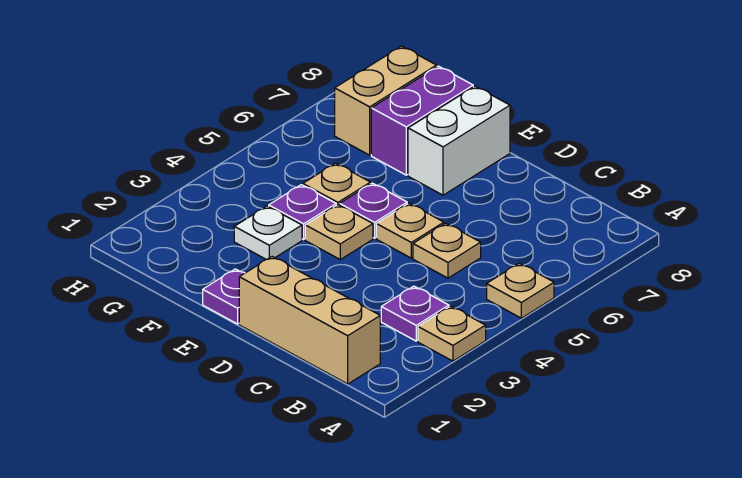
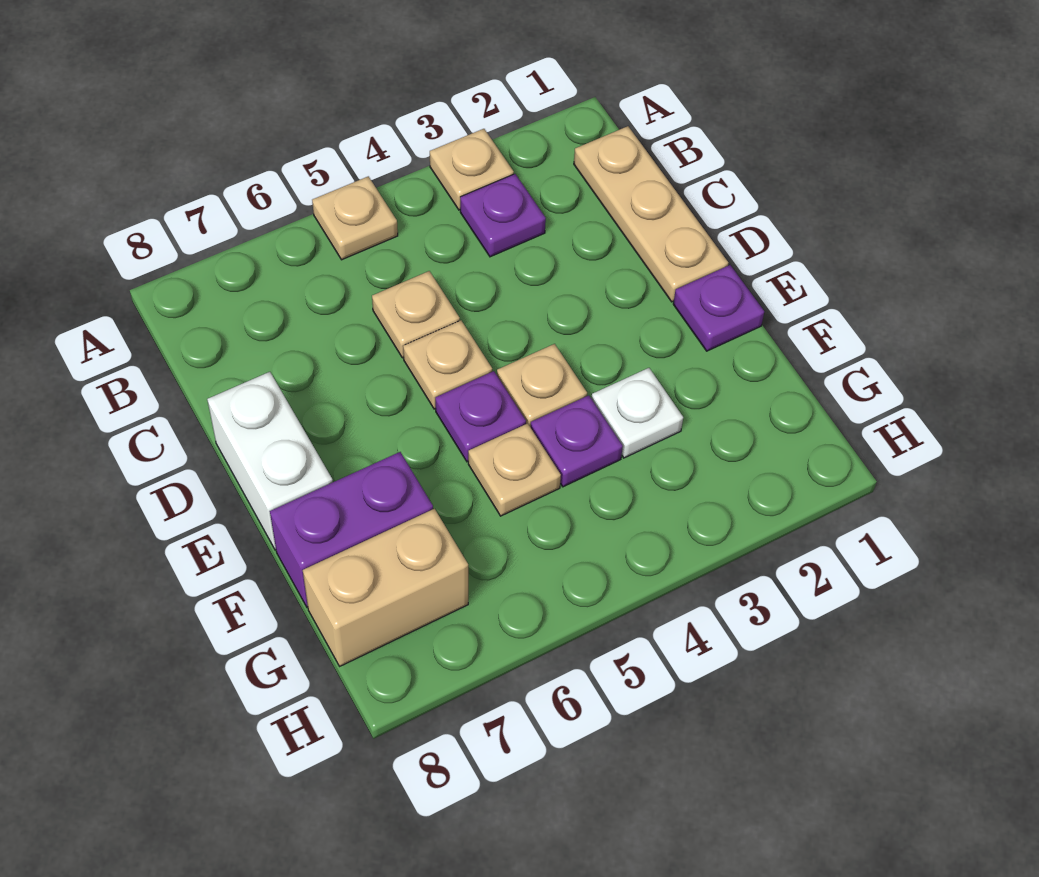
tan brick B1:D1 level 1 -> tan plate B1:D1 level 1
white brick E7:E8 level 1 -> white brick D8:E8 level 1

